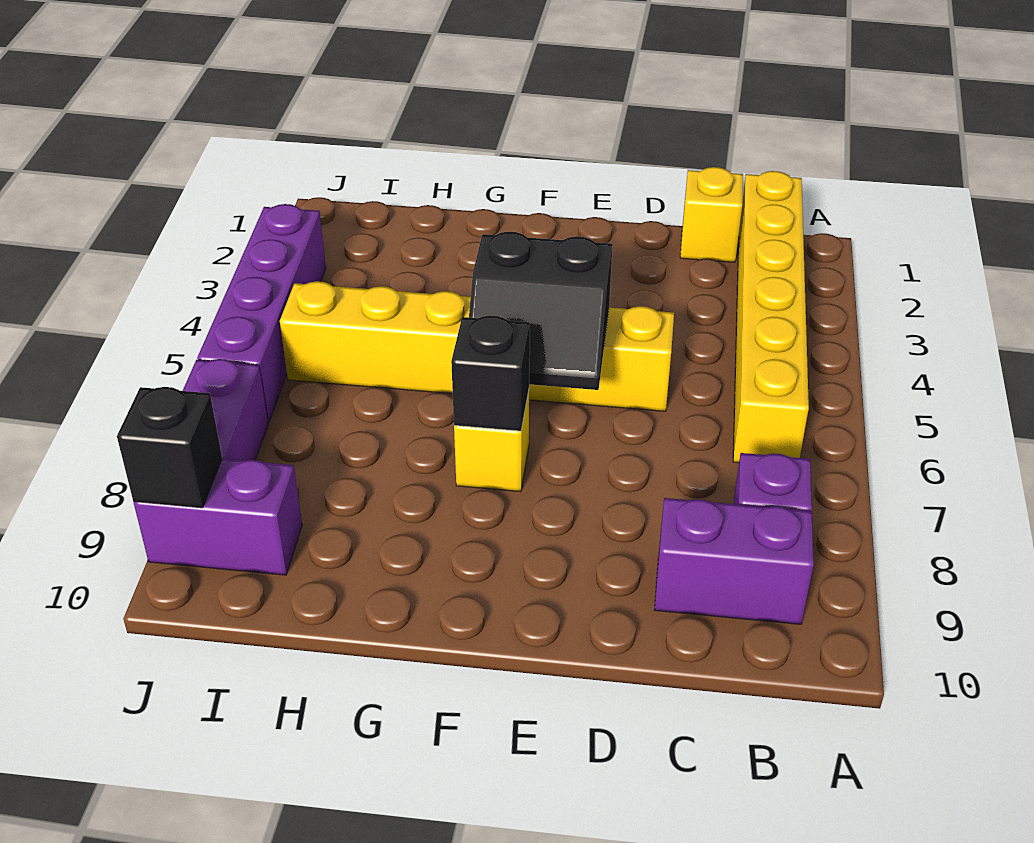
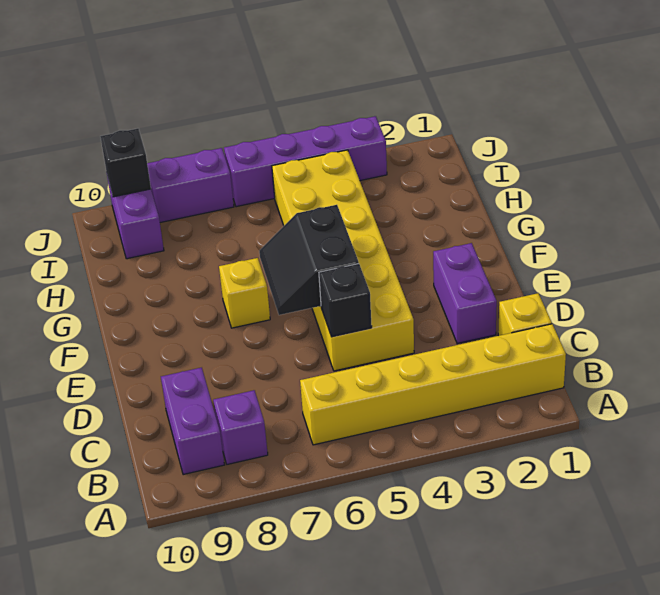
none -> purple brick D2:E2 level 1
yellow brick D5:I5 level 1 -> yellow brick D4:I5 level 1
black brick F7 level 2 -> black brick D5 level 2

